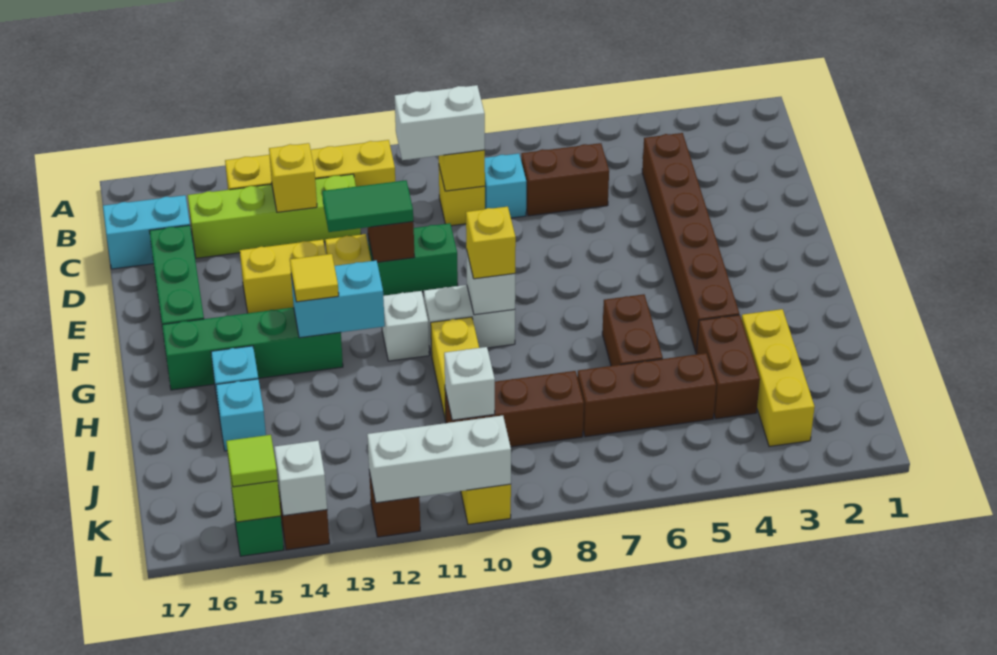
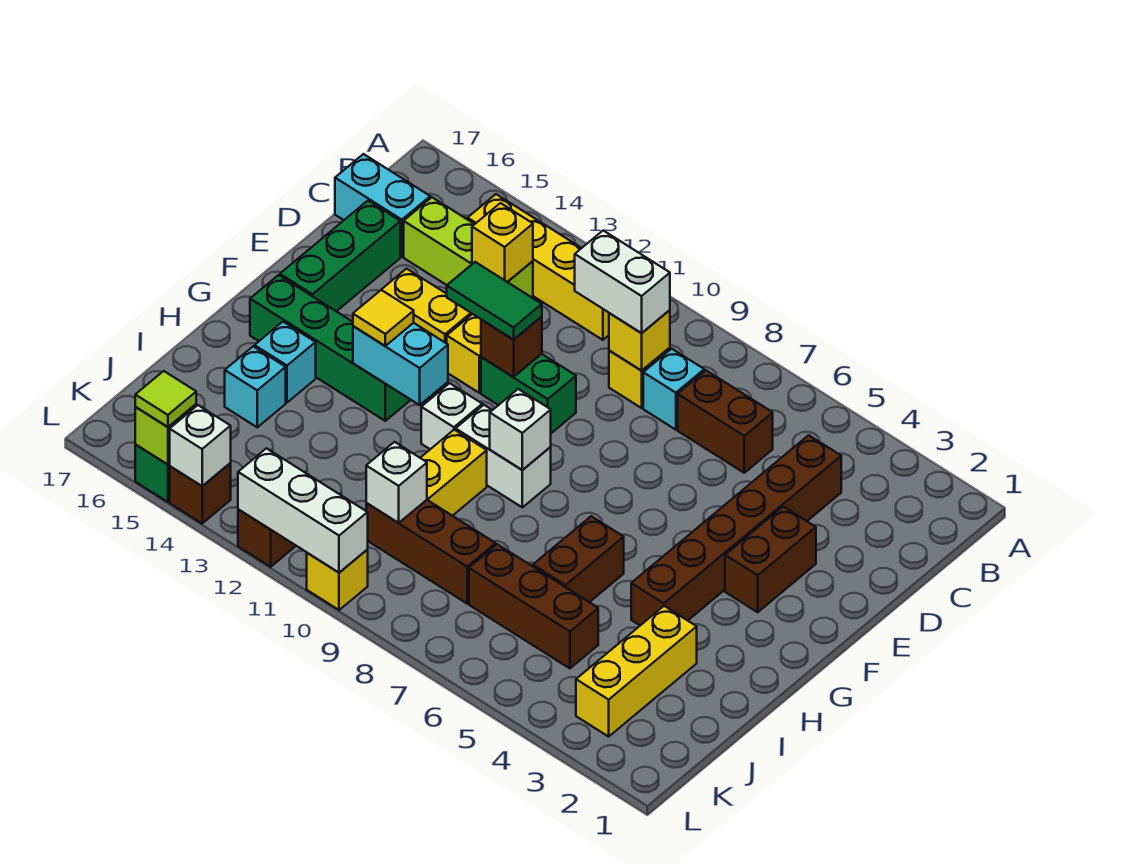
lime brick C12:C15 level 1 -> lime brick C13:C15 level 1
yellow brick G9 level 3 -> none
brown brick I4:J4 level 1 -> brown brick E3:F3 level 1

